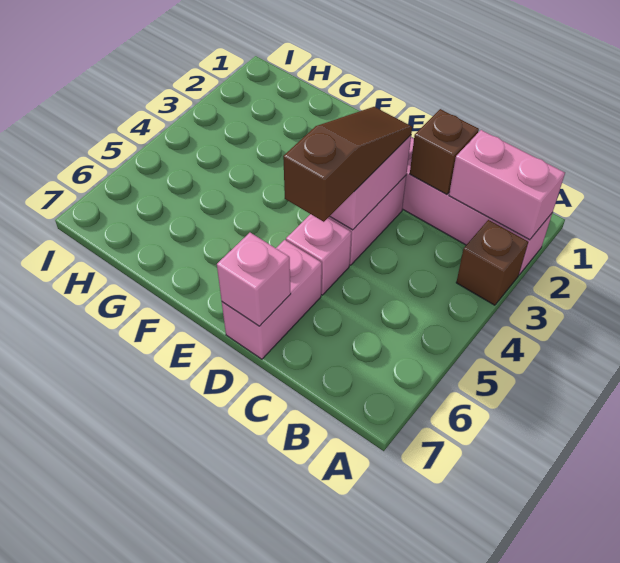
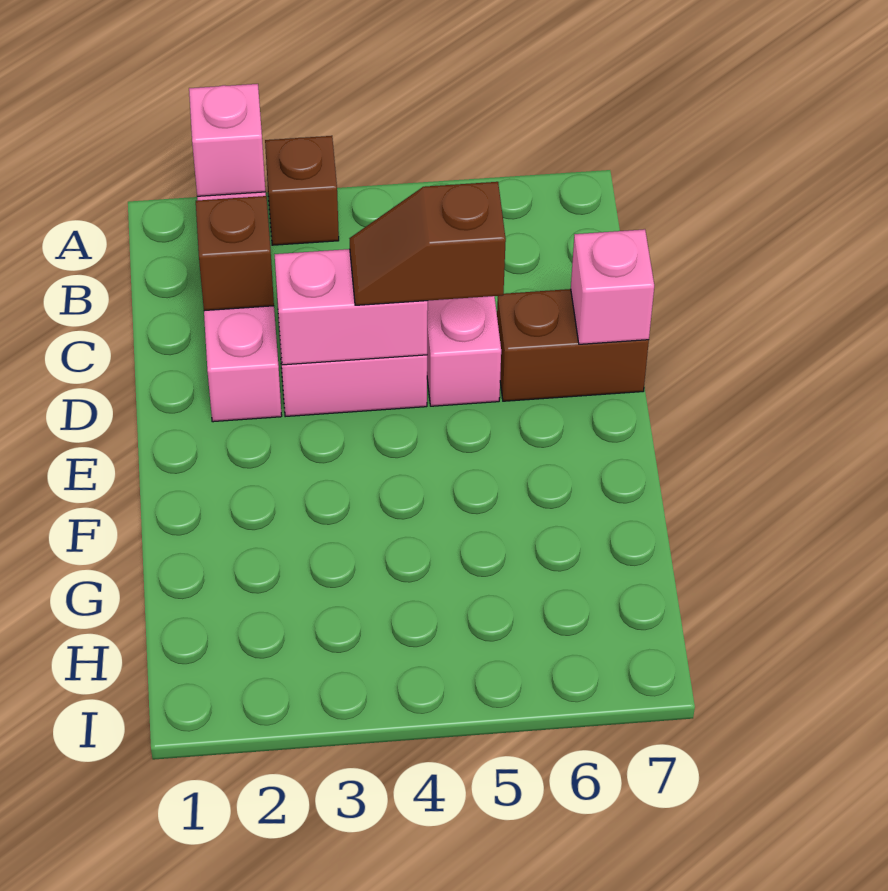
pink brick A2:B2 level 2 -> pink brick A2 level 2
brown slope D3:D5 level 3 top 5 -> brown slope D4:D5 level 3 top 5
pink brick D6:D7 level 1 -> brown brick D6:D7 level 1

